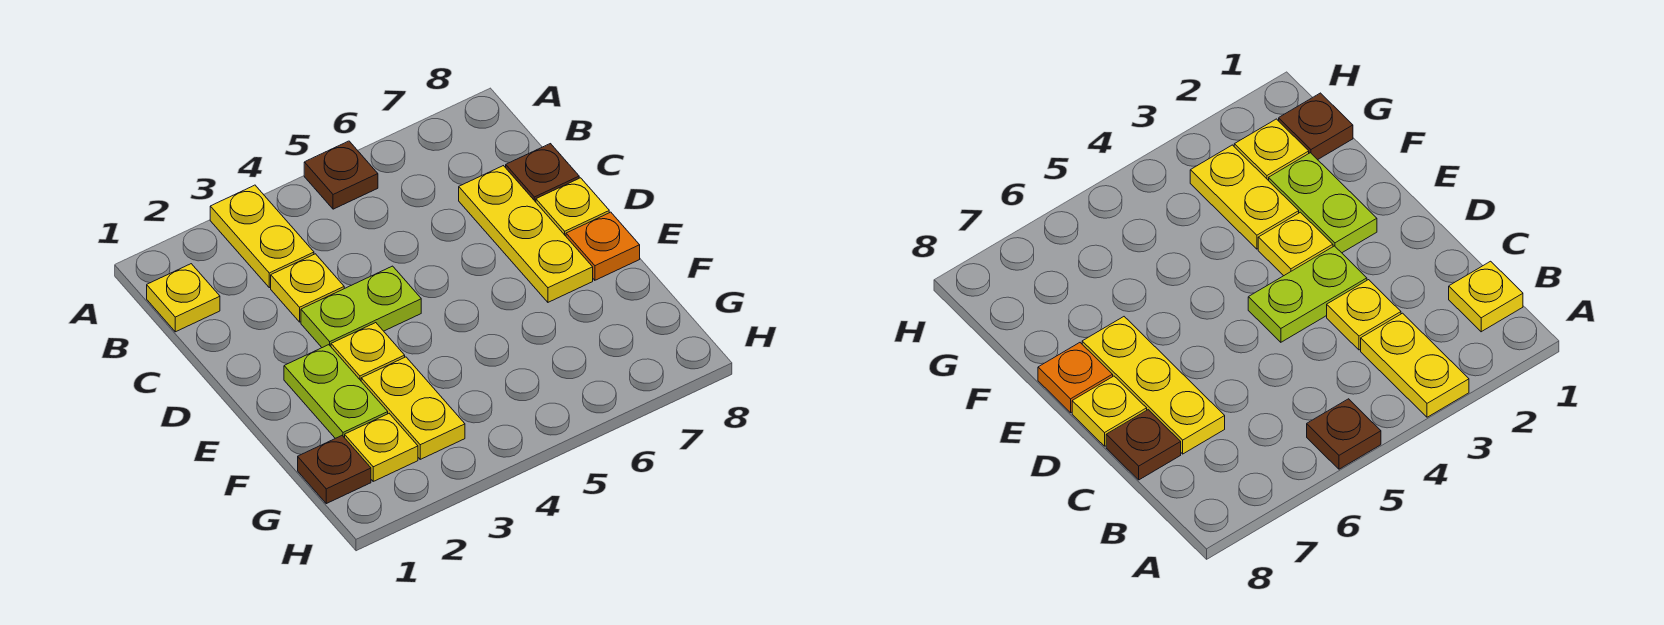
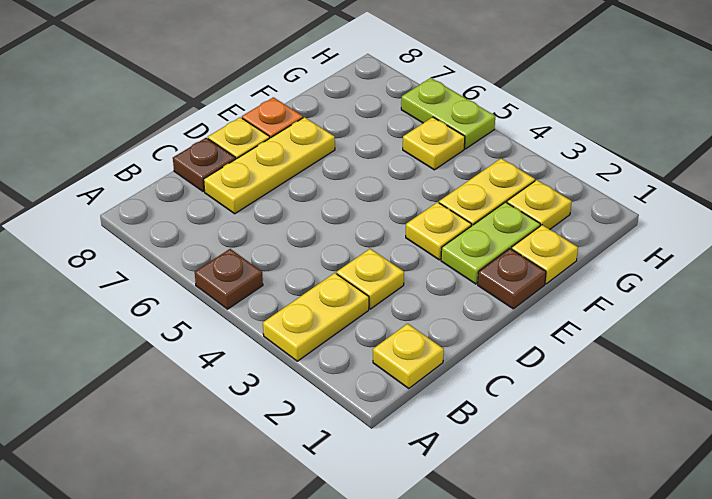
lime plate D3:D4 level 1 -> lime plate H5:H6 level 1
none -> yellow plate F1 level 1
brown plate G1 level 1 -> brown plate E1 level 1
none -> yellow plate G5 level 1

